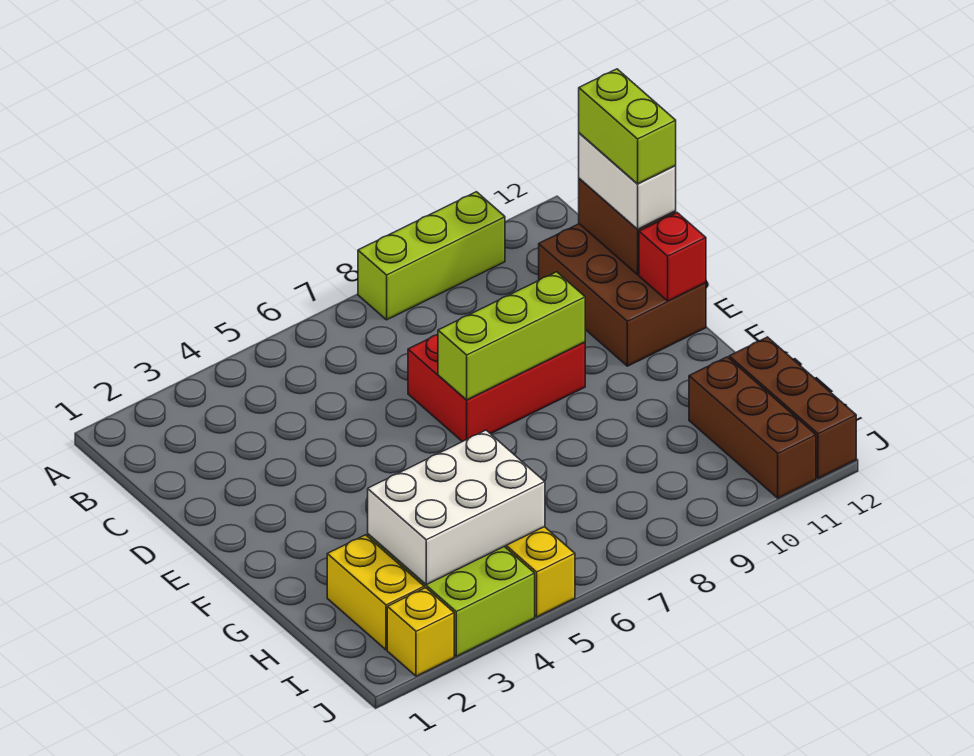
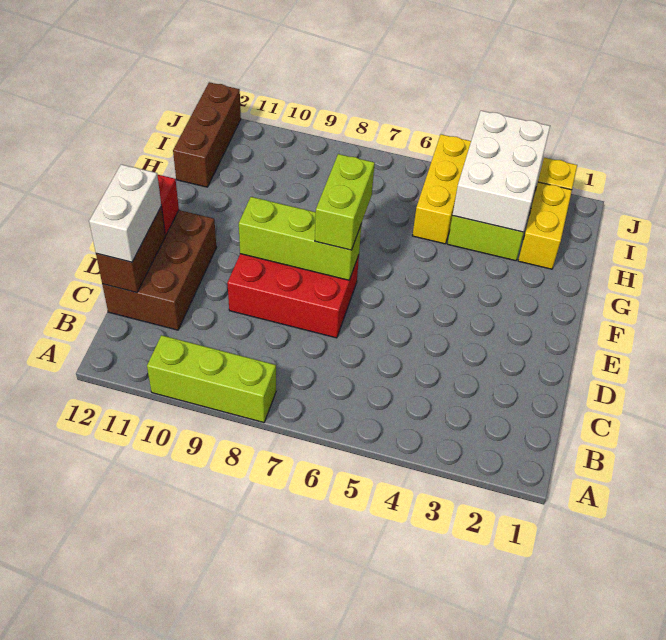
lime brick C12:D12 level 4 -> lime brick E7:F7 level 3
white brick H3:I5 level 2 -> white brick H3:J4 level 2
brown brick H11:J11 level 1 -> none

